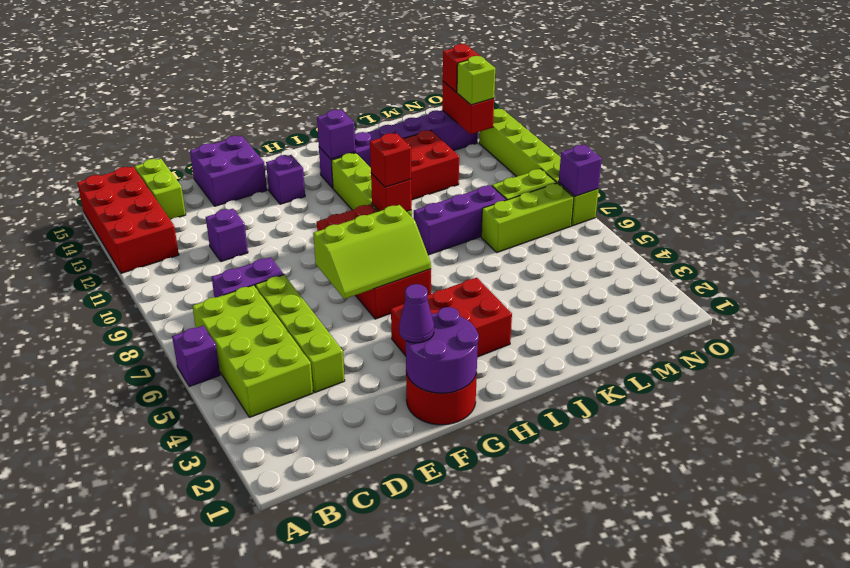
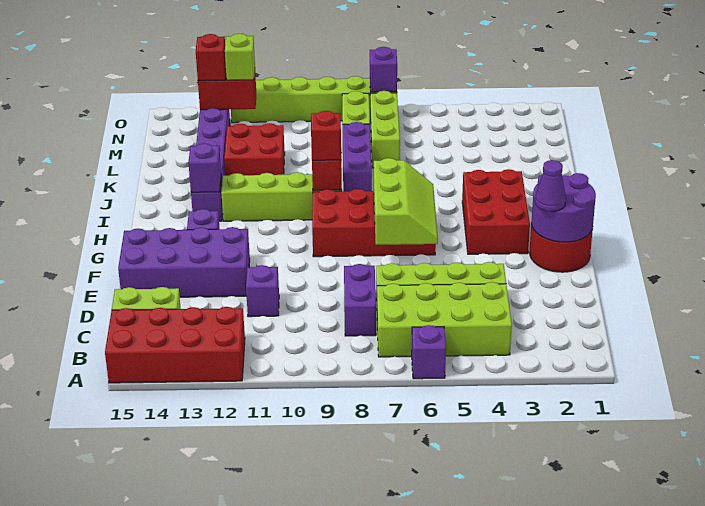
purple brick E14:F15 level 1 -> purple brick E12:F15 level 1

